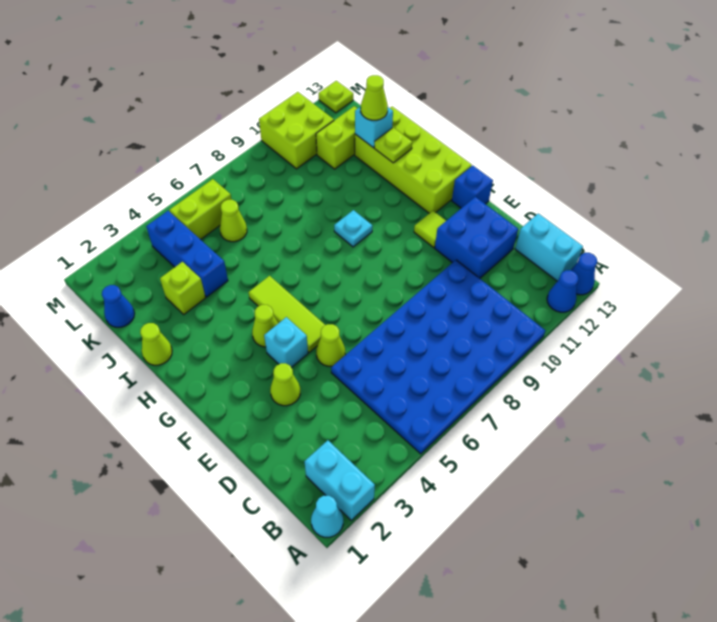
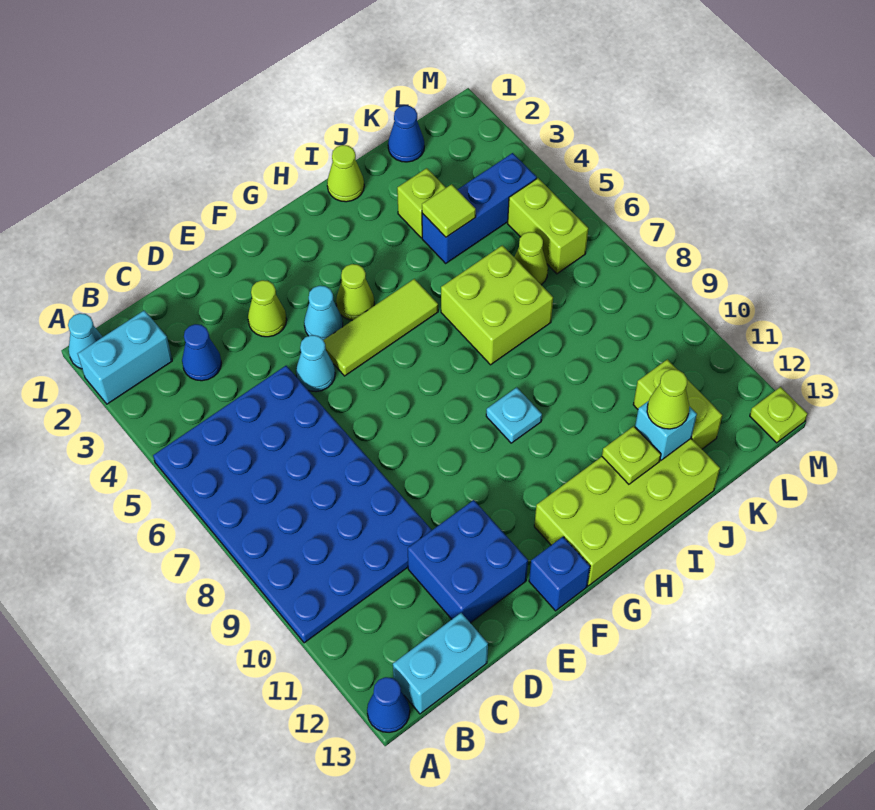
blue cone A12 level 1 -> blue cone C3 level 1
lime cone E5 level 1 -> cyan cone E5 level 1
cyan brick F4 level 1 -> cyan cone F4 level 1
lime tile F11 level 1 -> lime tile J4 level 2
lime brick L10:M11 level 1 -> lime brick I6:J7 level 1

